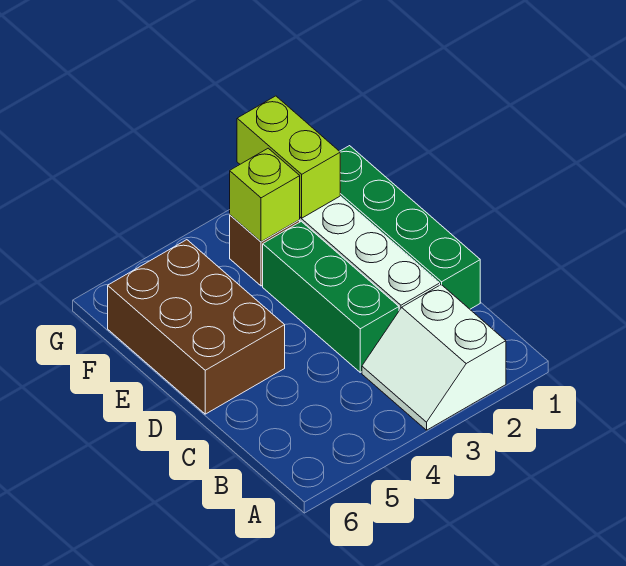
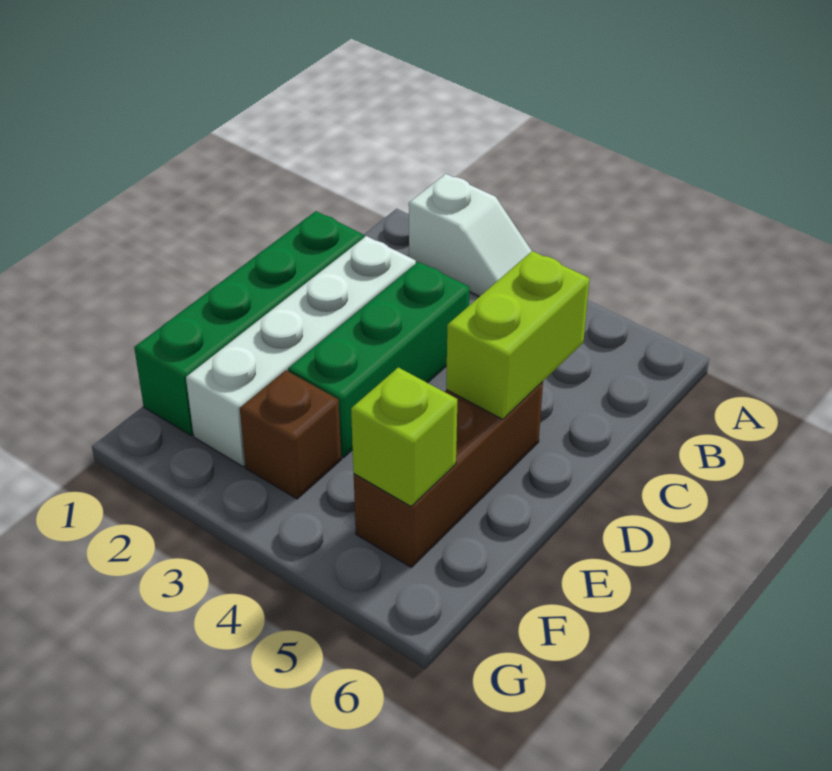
white slope A2:B3 level 1 top 2 -> white slope A2:A3 level 1 top 2
brown brick D5:F6 level 1 -> brown brick D5:F5 level 1
lime brick F2:G2 level 2 -> lime brick C5:D5 level 2
lime brick F3 level 2 -> lime brick F5 level 2

